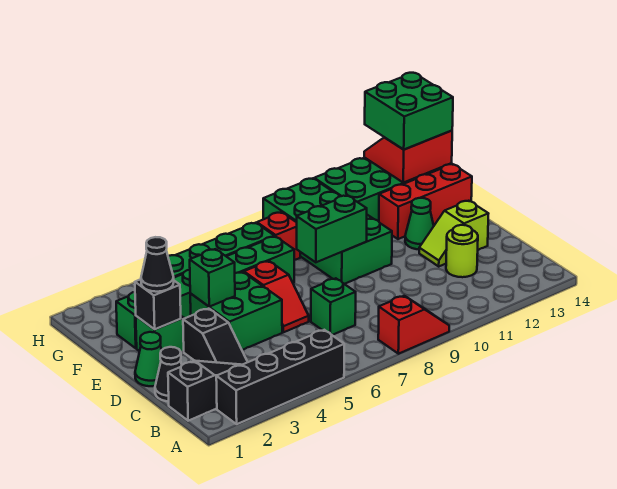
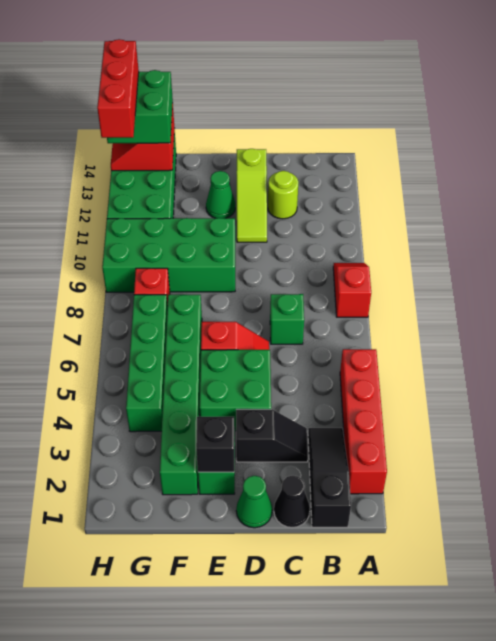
black brick A2:A5 level 1 -> red brick A2:A5 level 1
lime slope D12:D13 level 1 top 13 -> lime slope D11:D13 level 1 top 13
black cone E2 level 3 -> none
green brick E4 level 2 -> none
green brick E8:E9 level 2 -> none
red brick F12:F14 level 1 -> red brick H12:H14 level 4

